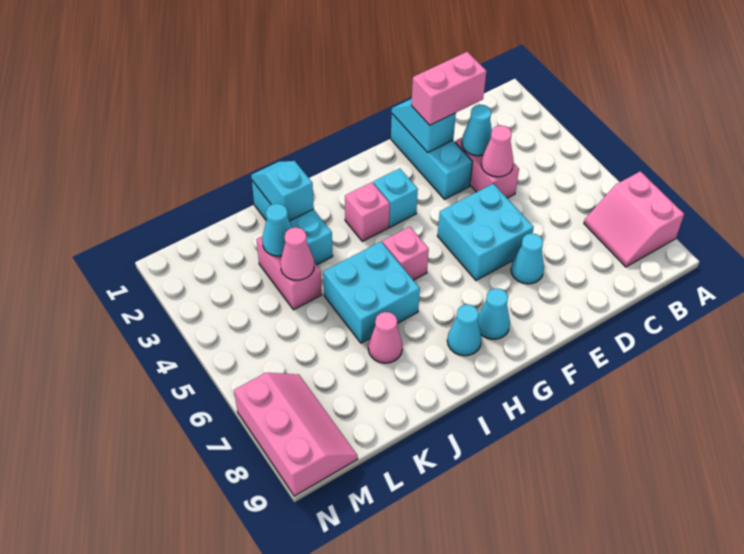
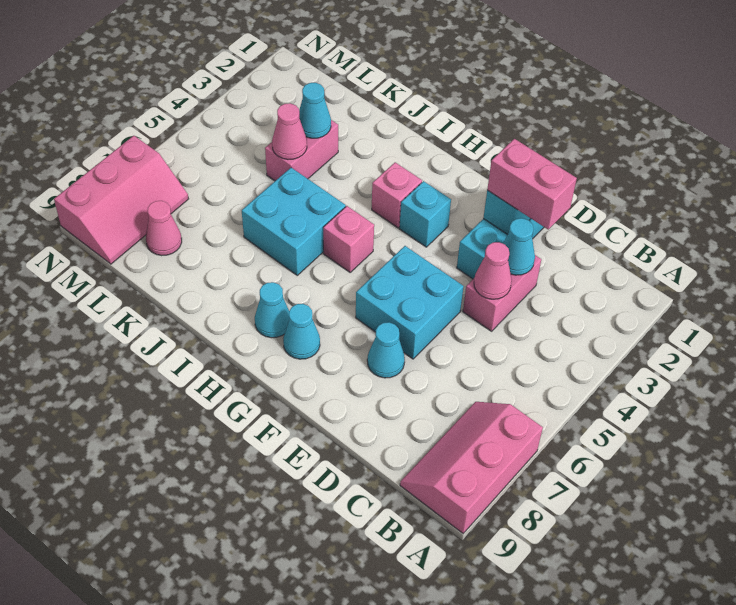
pink slope A7:B8 level 1 top A -> pink slope A7:B9 level 1 top A
cyan brick J1:J3 level 1 -> none
cyan slope J1:J2 level 2 top 2 -> none
pink cone J7 level 1 -> pink cone L8 level 1

